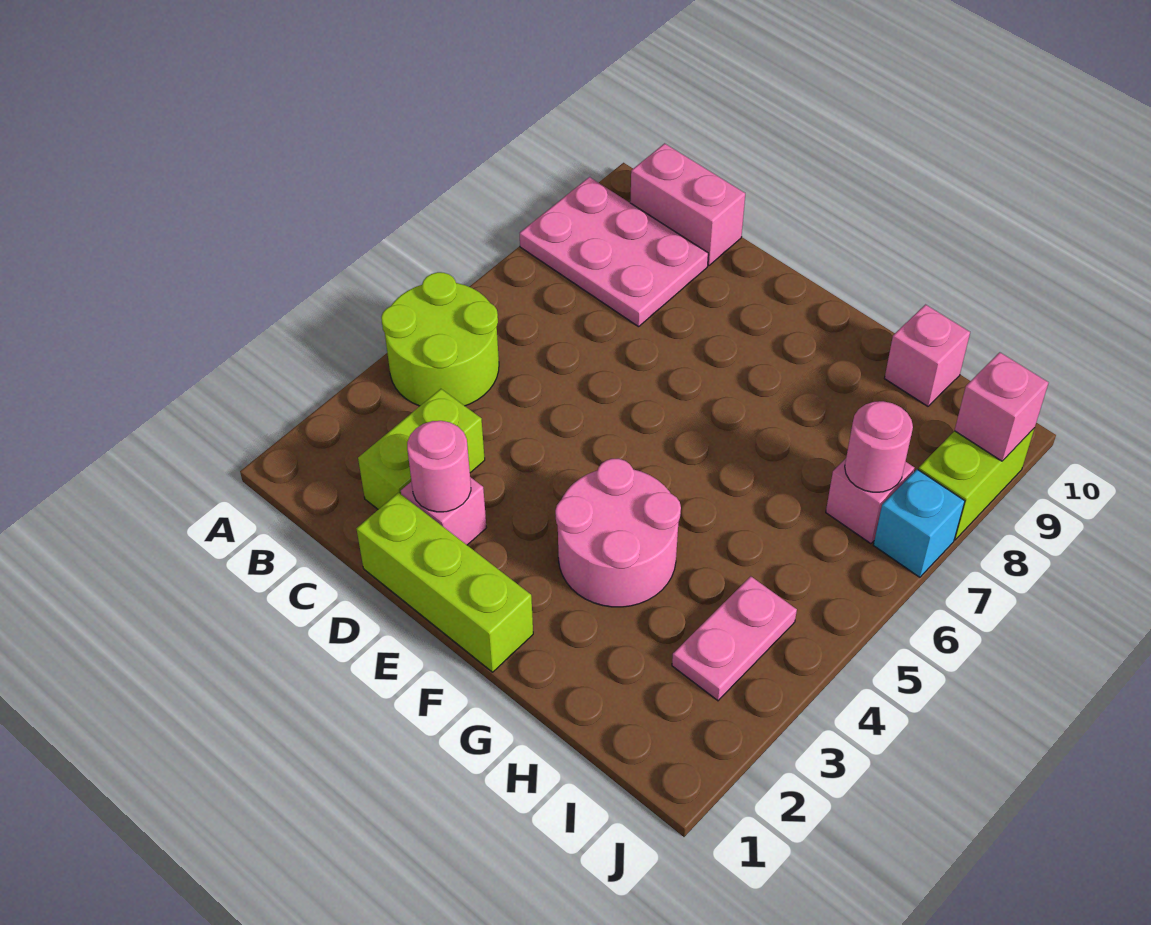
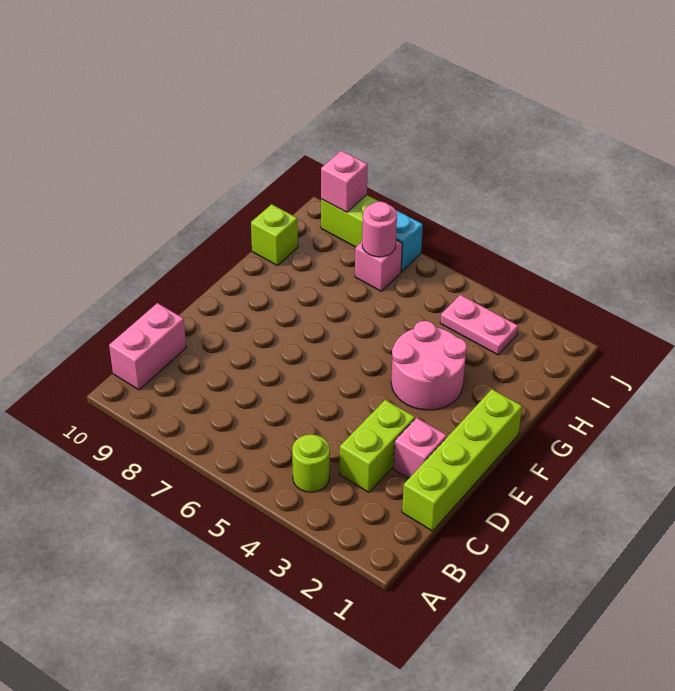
lime round brick A4:B5 level 1 -> lime round brick B4 level 1
pink plate A8:C9 level 1 -> none
lime brick C2:C3 level 1 -> lime brick C3:D3 level 1
lime brick D1:F1 level 1 -> lime brick C1:F1 level 1
pink round brick D2 level 2 -> none
pink brick H10 level 1 -> lime brick H10 level 1

